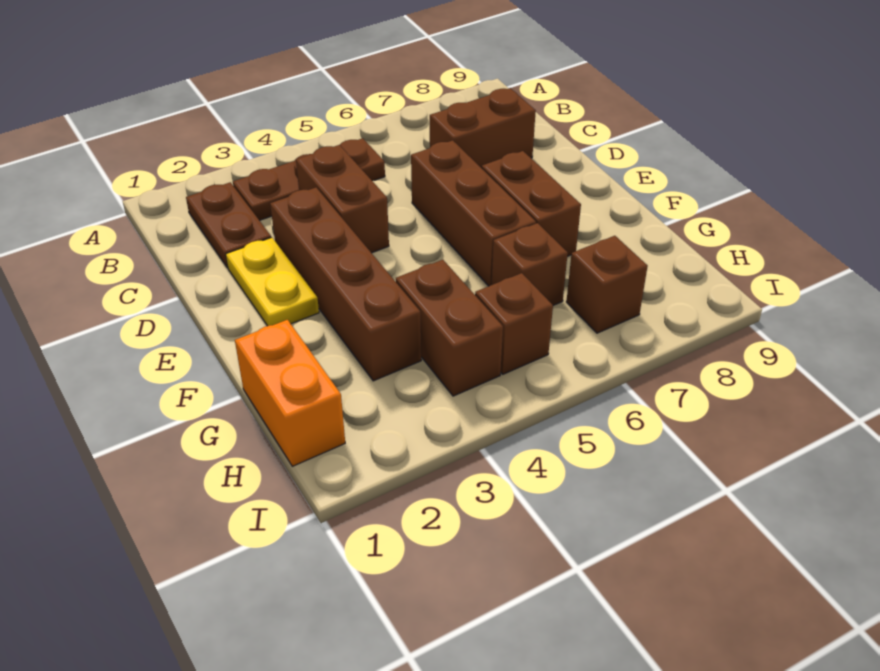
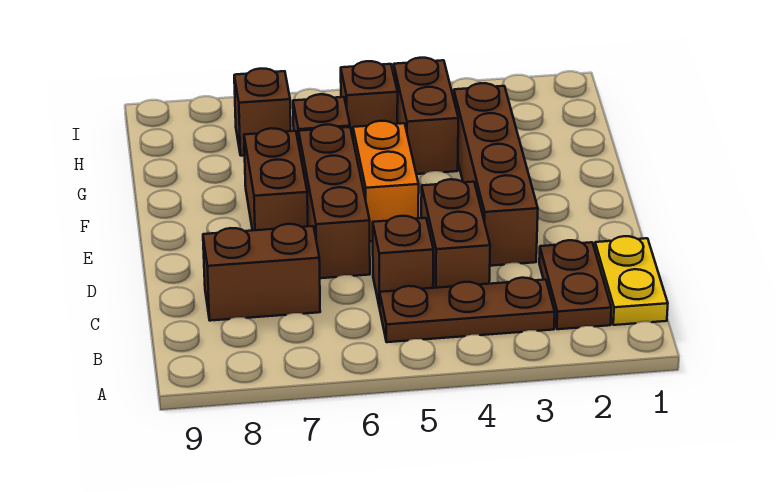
none -> brown brick C5 level 1
yellow plate D2:E2 level 1 -> yellow plate B1:C1 level 1
orange brick G1:H1 level 1 -> orange brick E5:F5 level 1

